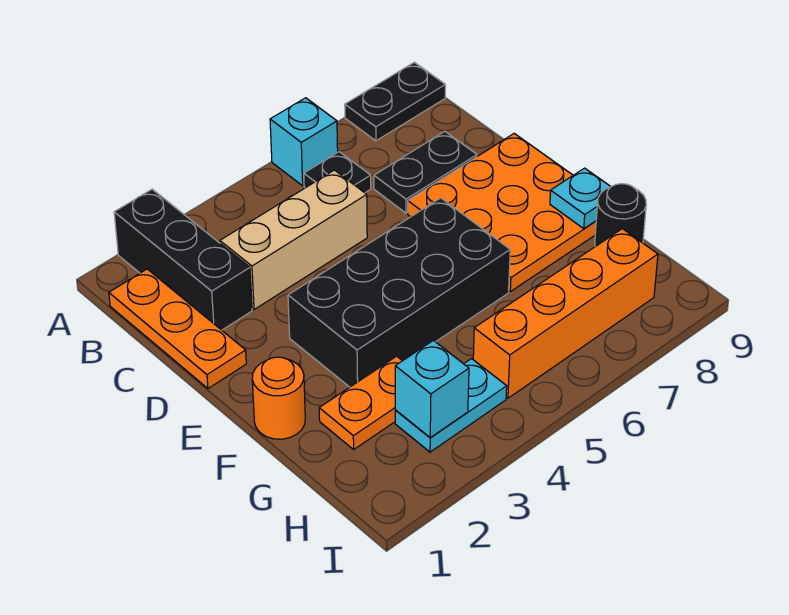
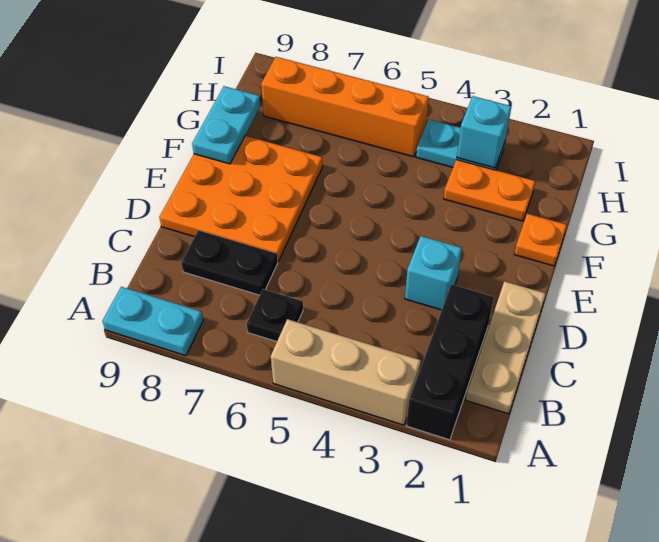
cyan brick A6 level 1 -> cyan brick D3 level 1
black plate A8:A9 level 1 -> cyan plate A8:A9 level 1
orange plate B1:D1 level 1 -> tan plate B1:D1 level 1
tan brick C3:C5 level 1 -> tan brick A3:A5 level 1
black brick E3:F6 level 1 -> none
orange round brick F1 level 1 -> orange plate F1 level 1
cyan plate F9 level 2 -> cyan plate F9:G9 level 2
black round brick G9 level 1 -> none

